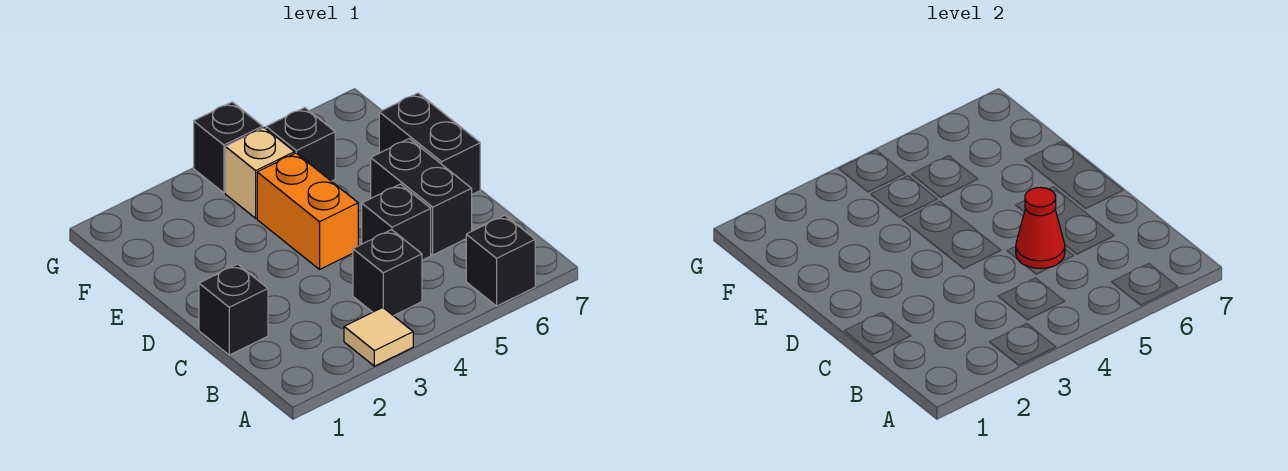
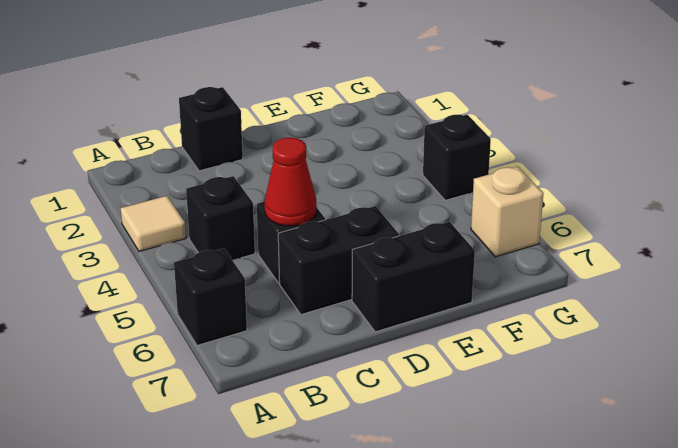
orange brick D4:E4 level 1 -> none
tan brick F4 level 1 -> tan brick G6 level 1
black brick F5 level 1 -> none

